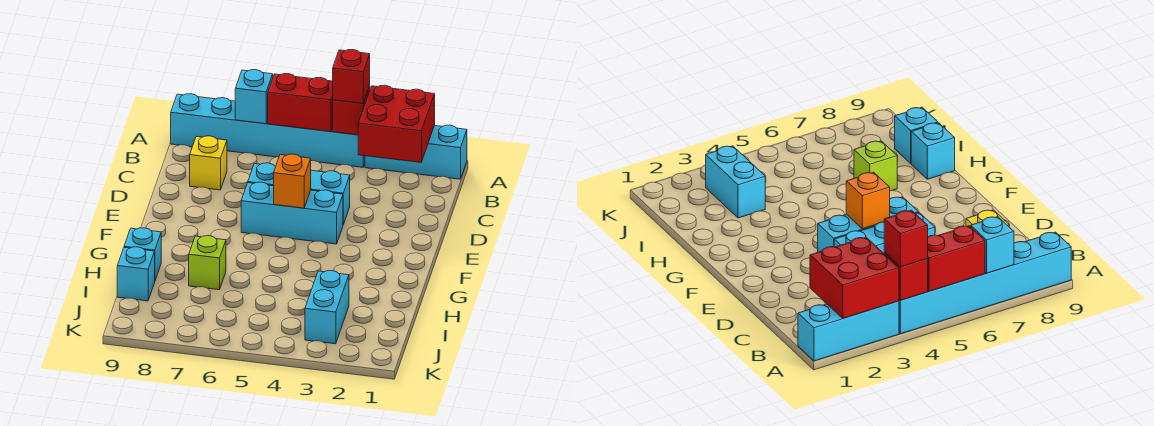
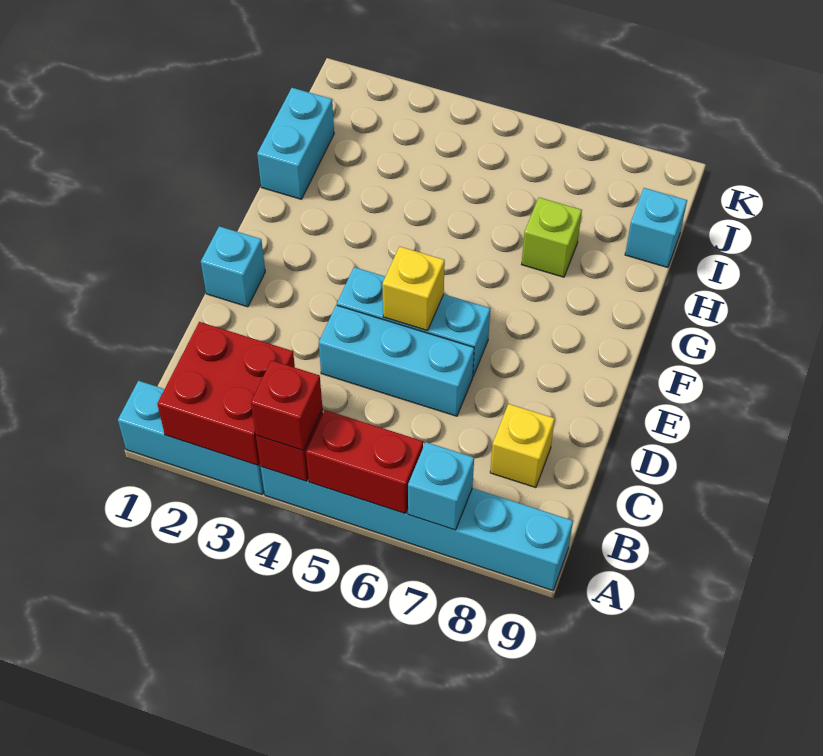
orange brick E5 level 2 -> yellow brick E5 level 2
cyan brick H9 level 1 -> cyan brick E1 level 1
cyan brick I3:J3 level 1 -> cyan brick H1:I1 level 1

